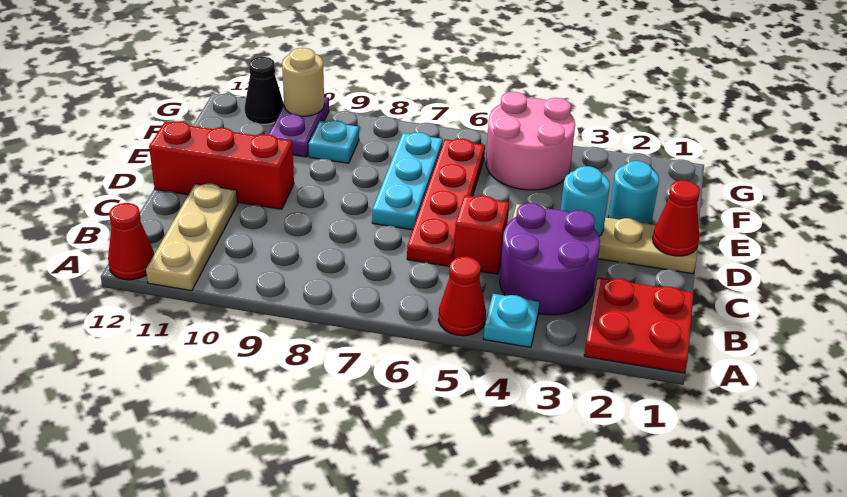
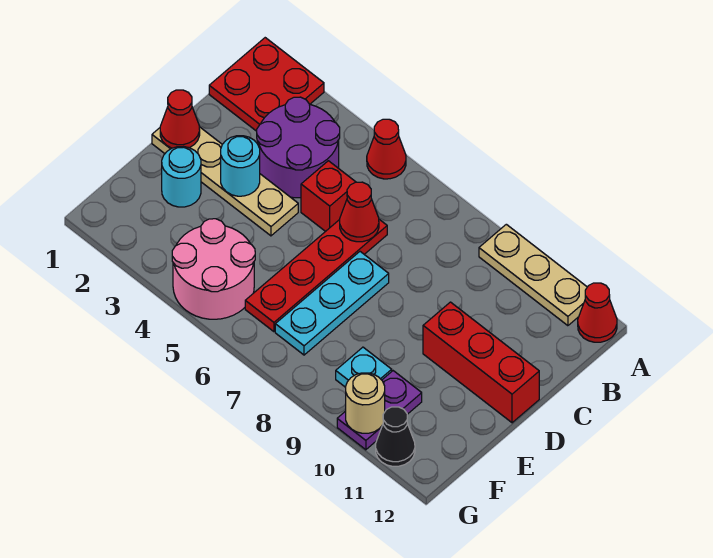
cyan plate A4 level 1 -> none
tan plate A11:C11 level 1 -> tan plate A9:A11 level 1
none -> red cone C6 level 2

